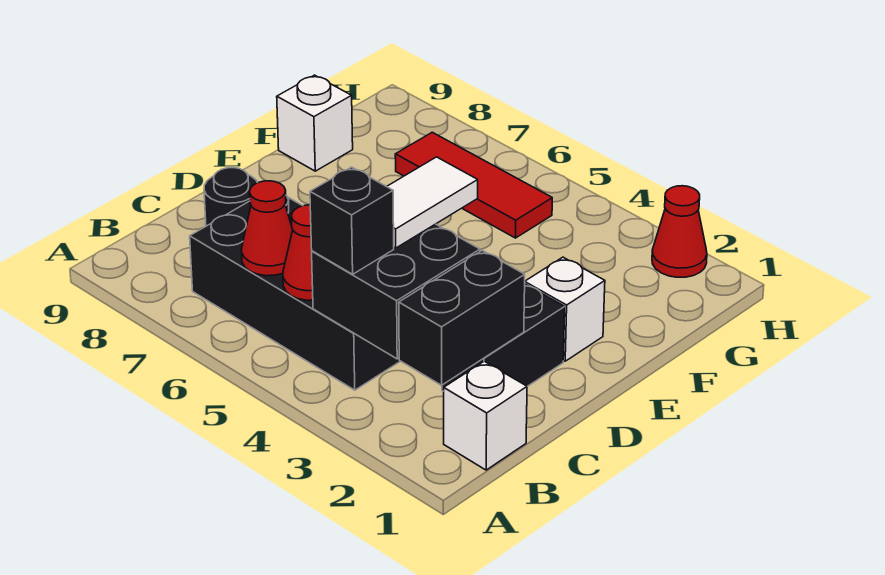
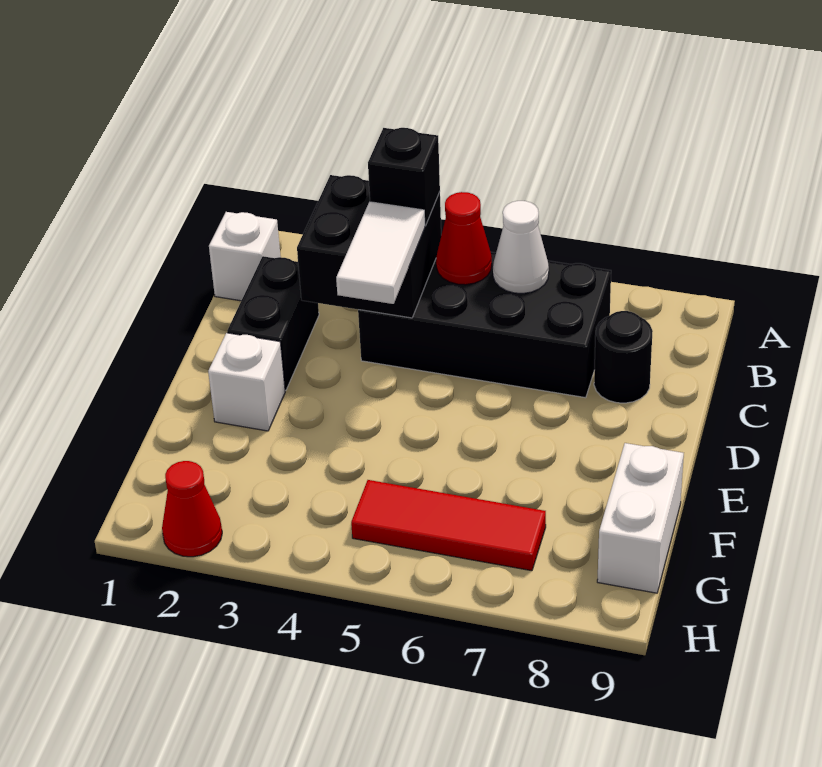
black brick B2:C2 level 2 -> none
red cone B6 level 2 -> white cone B6 level 2
white brick F9 level 1 -> white brick F9:G9 level 1

